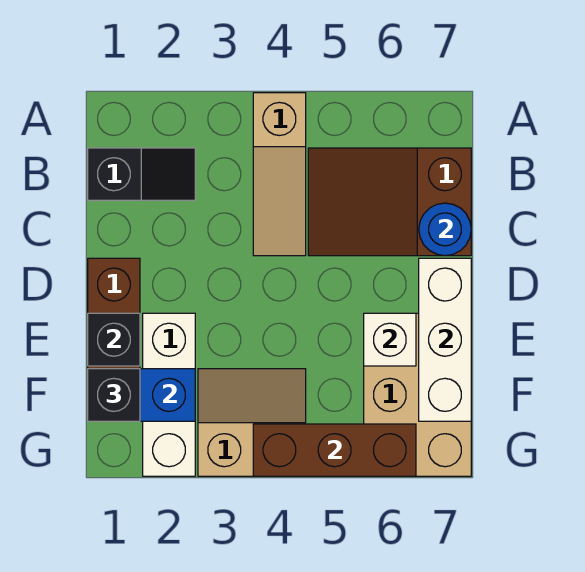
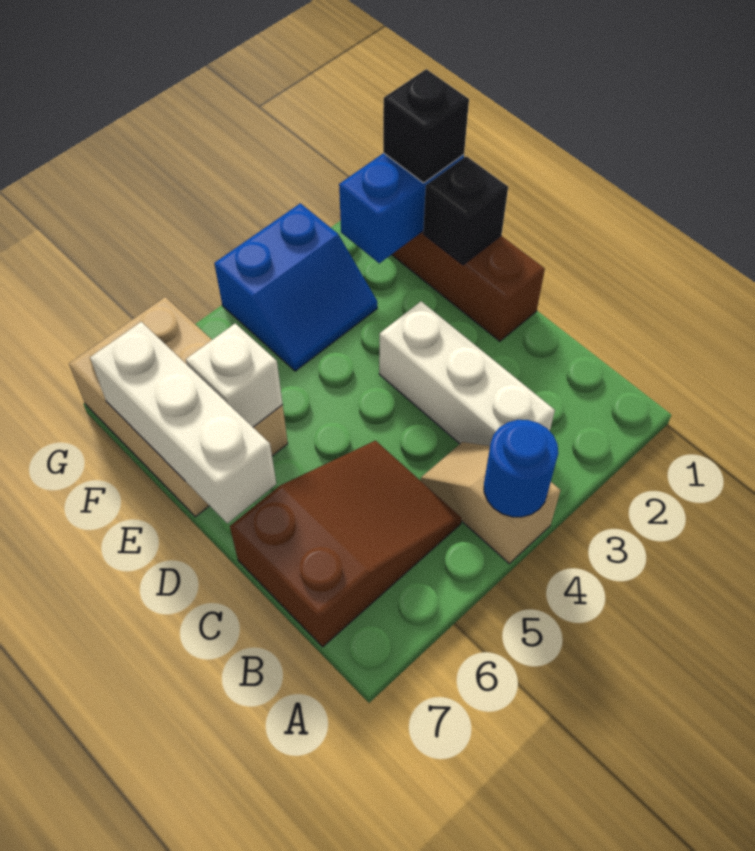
tan slope A4:C4 level 1 top A -> tan slope A4:B4 level 1 top A
black slope B1:B2 level 1 top 1 -> none
blue round brick C7 level 2 -> blue round brick A4 level 2
white brick E2:G2 level 1 -> white brick B3:D3 level 1
tan slope F3:G4 level 1 top G -> blue slope F3:G4 level 1 top G
brown brick G4:G6 level 2 -> none

